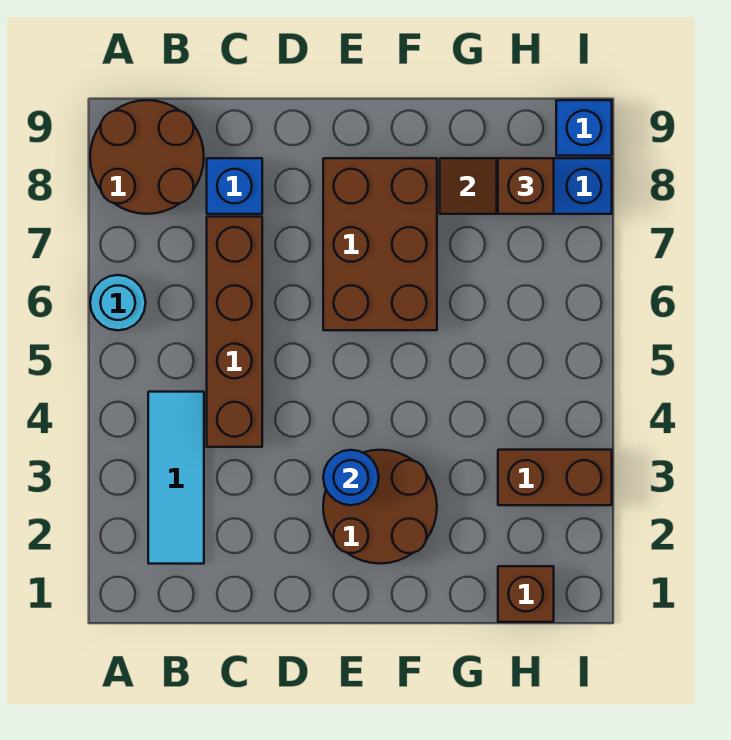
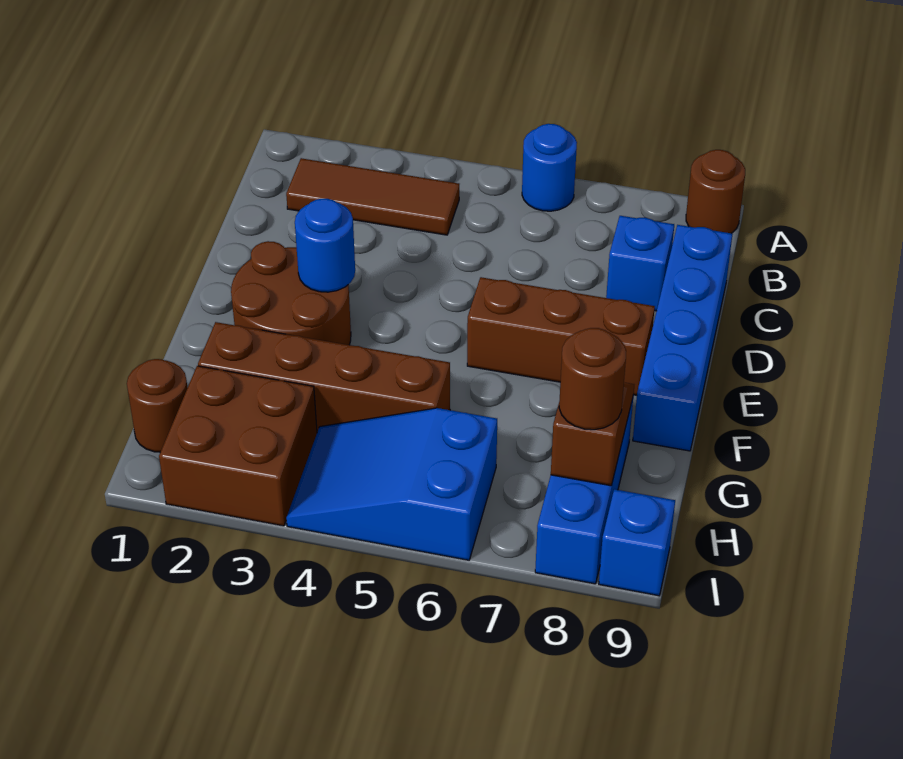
cyan round brick A6 level 1 -> blue round brick A6 level 1
brown round brick A8:B9 level 1 -> brown round brick A9 level 1
cyan tile B2:B4 level 1 -> brown tile B2:B4 level 1
brown brick C4:C7 level 1 -> brown brick G2:G5 level 1
none -> blue brick C9:F9 level 1
brown brick E6:F8 level 1 -> brown brick E6:E8 level 1
brown brick H1 level 1 -> brown round brick H1 level 1
brown brick H3:I3 level 1 -> brown brick H2:I3 level 1
none -> blue slope H4:I6 level 1 top 6
brown brick H8 level 3 -> brown round brick H8 level 3

